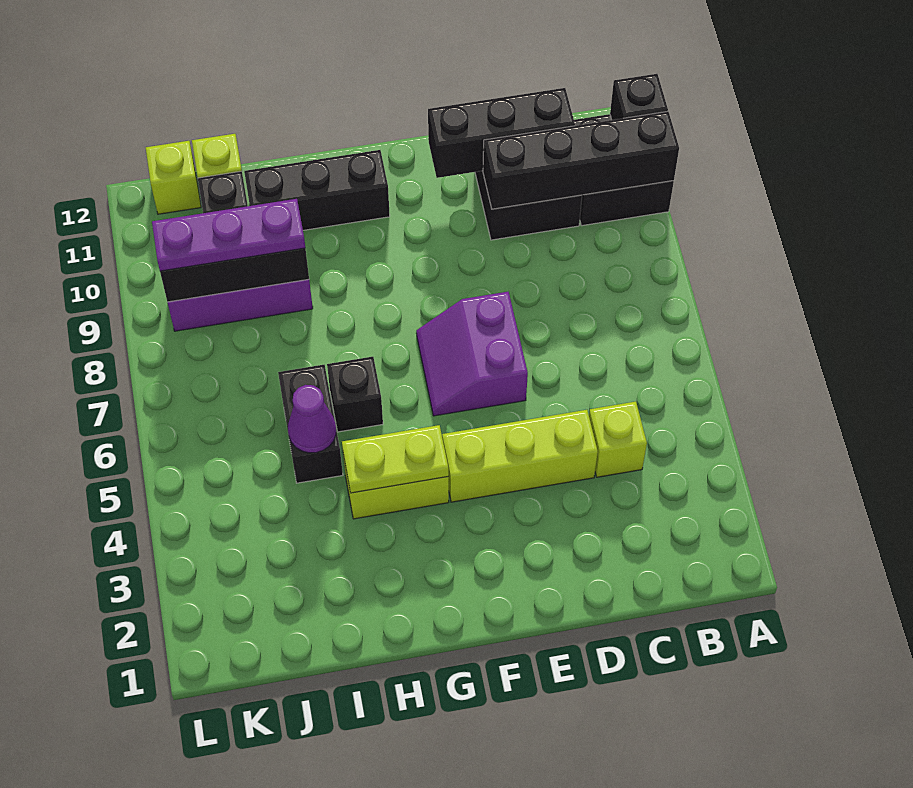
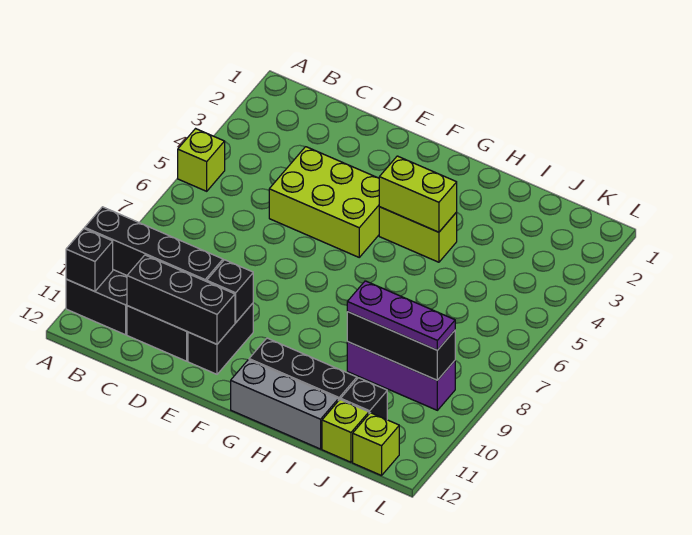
lime brick C4 level 1 -> lime brick A5 level 1
lime brick D4:F4 level 1 -> lime brick D4:F5 level 1
purple slope E6:F7 level 1 top E -> none
lime plate G4:H4 level 2 -> lime brick G4:H4 level 2
none -> grey brick G12:I12 level 1
black brick H6 level 1 -> black brick E10 level 2
black brick I5:I6 level 1 -> black brick E10:E11 level 1
purple cone I5 level 2 -> none

